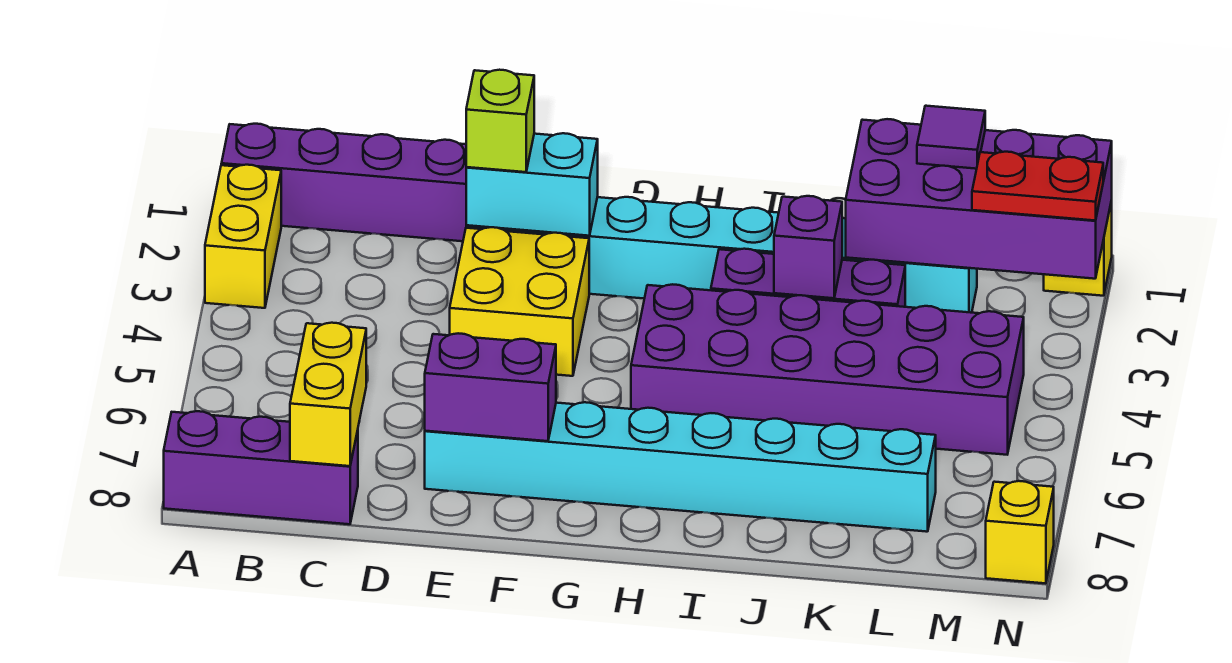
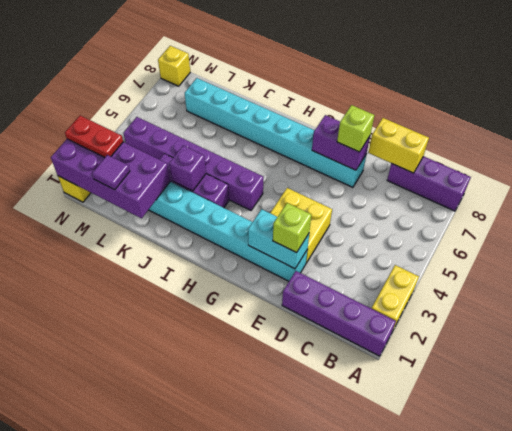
yellow brick C7:C8 level 2 -> yellow brick C8:D8 level 2
none -> lime brick E7 level 3
purple brick H4:M5 level 1 -> purple brick H4:M4 level 1

